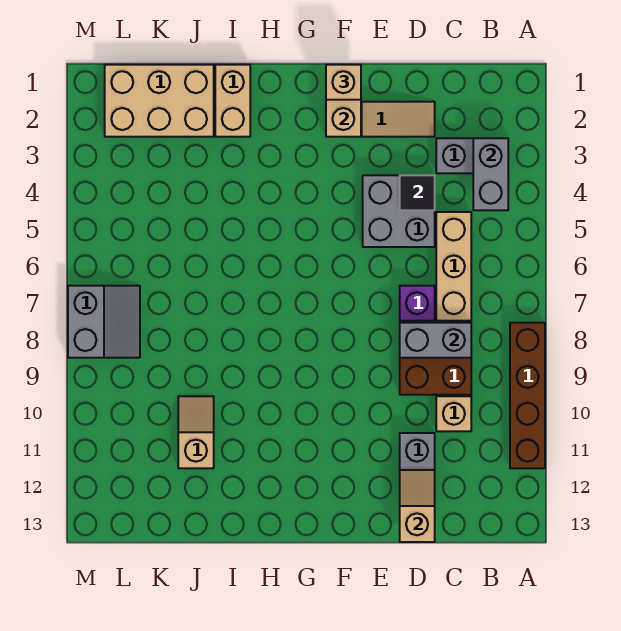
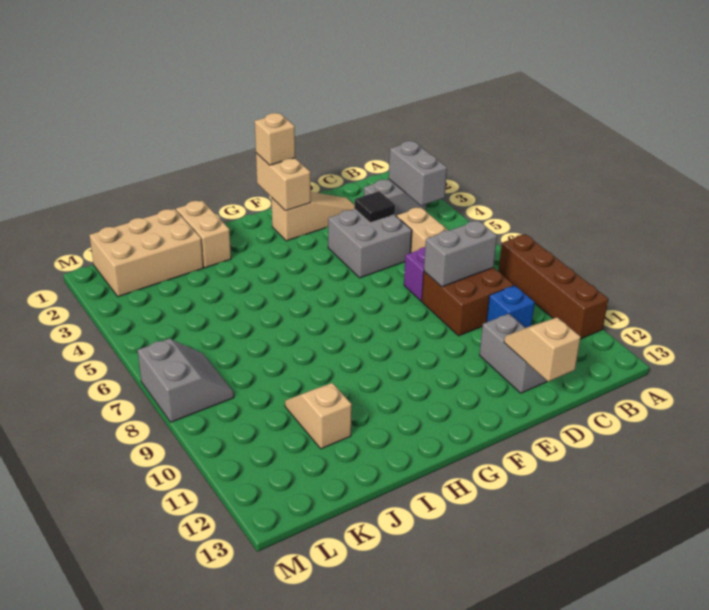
tan brick C10 level 1 -> blue brick C10 level 1

